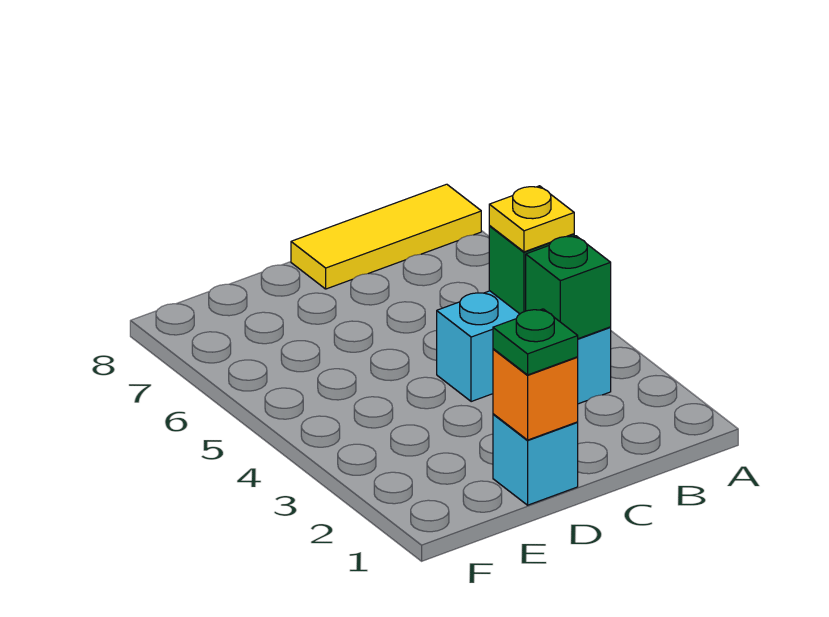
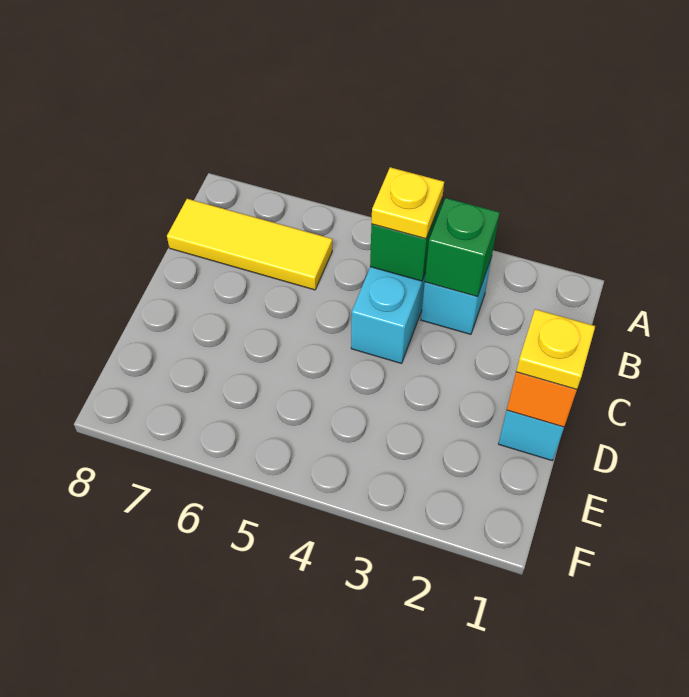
yellow tile A8:C8 level 1 -> yellow tile B6:B8 level 1
green plate D1 level 3 -> yellow plate D1 level 3

